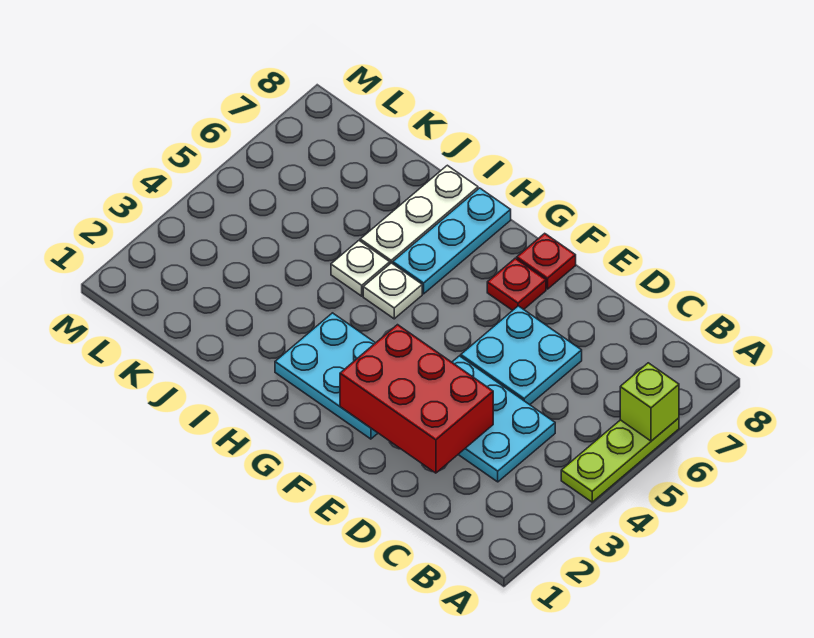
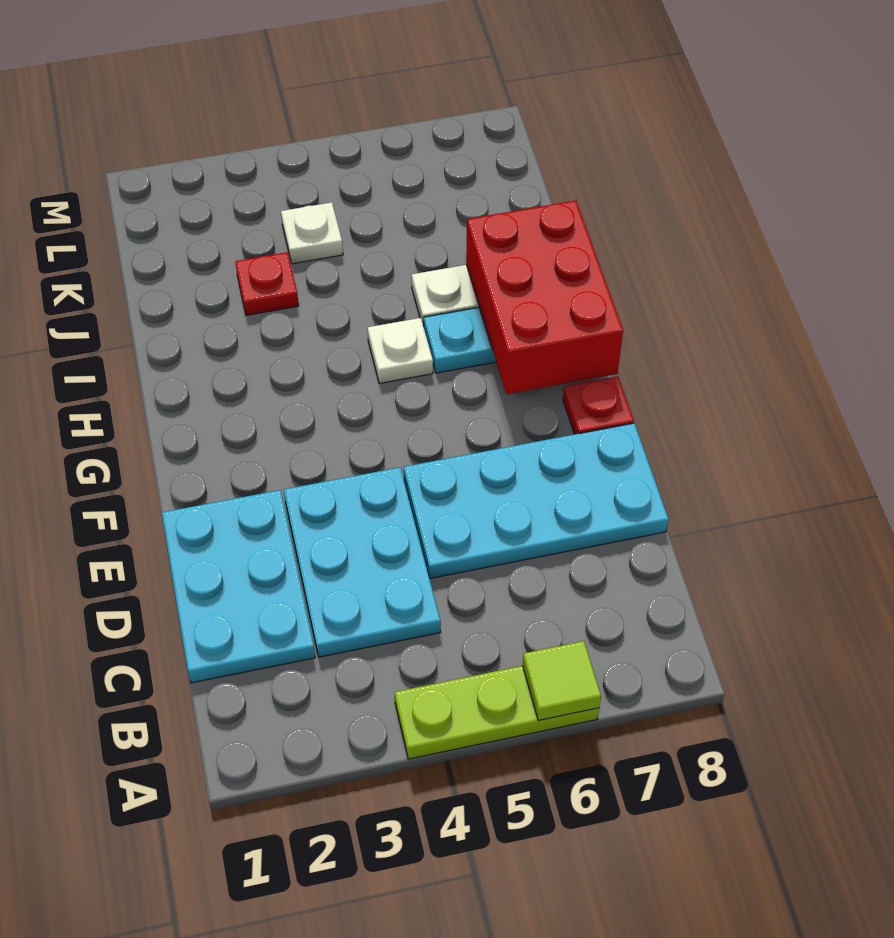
lime brick A6 level 2 -> lime tile A6 level 2
red brick D2:F3 level 2 -> red brick G7:I8 level 2
cyan plate D5:E6 level 1 -> cyan plate D5:E8 level 1
cyan plate F2:H3 level 1 -> cyan plate C1:E2 level 1
red plate F7 level 1 -> red plate J3 level 1
white plate I5 level 1 -> white plate K4 level 1

